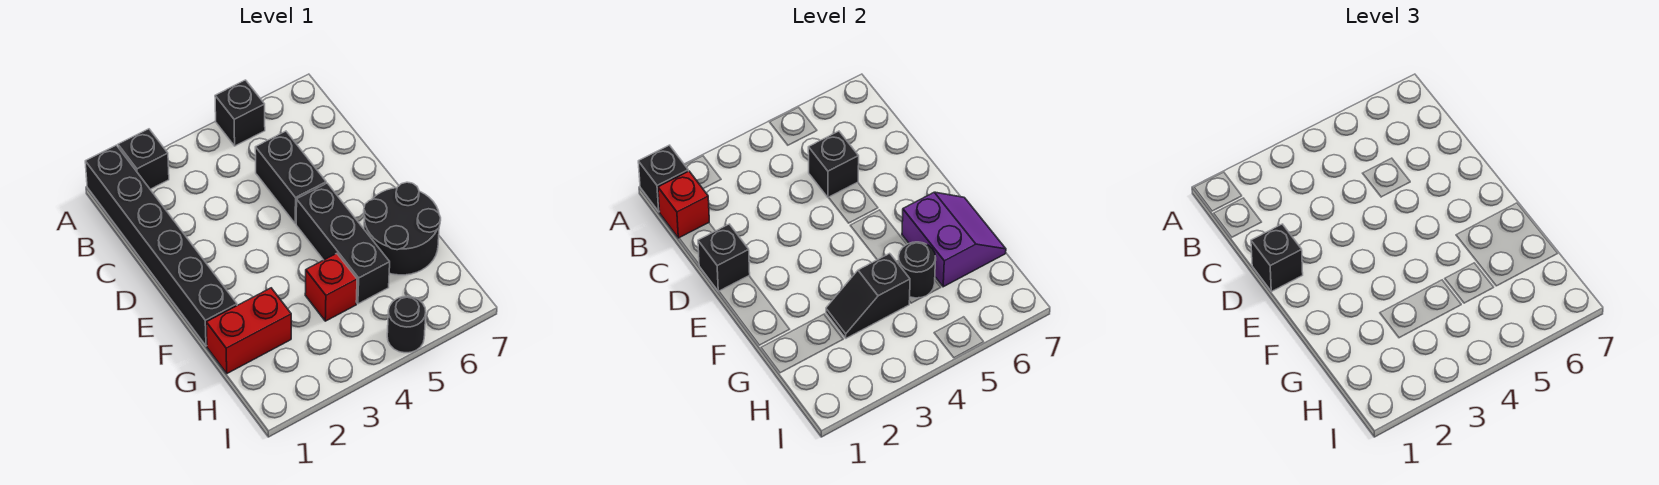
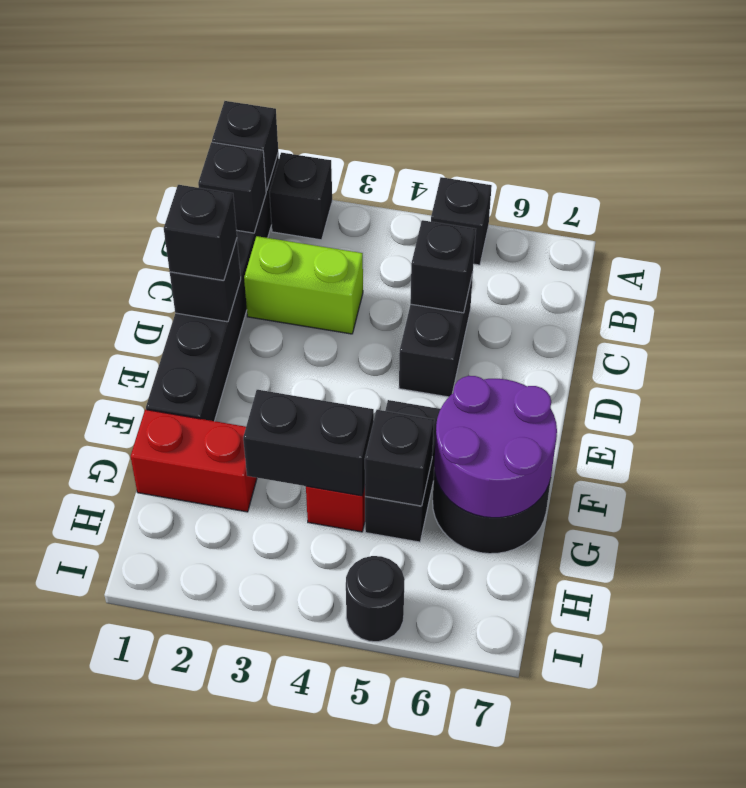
red brick B1 level 2 -> black brick B1 level 2
none -> lime brick C2:C3 level 1
black brick E5:G5 level 1 -> black brick F5:G5 level 1
purple slope F6:G7 level 2 top 6 -> purple round brick F6:G7 level 2
black slope G3:G4 level 2 top 4 -> black brick G3:G4 level 2
black round brick G5 level 2 -> black brick G5 level 2

